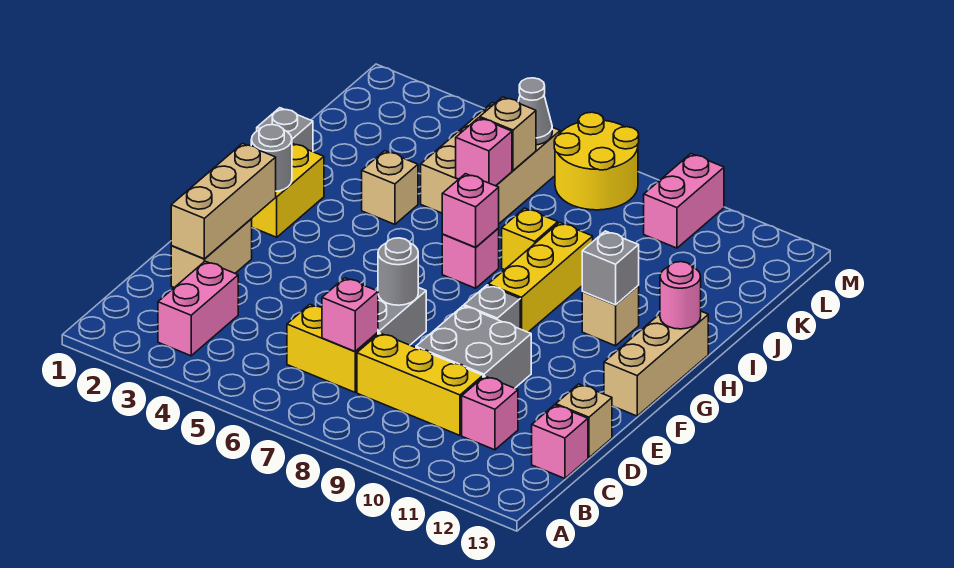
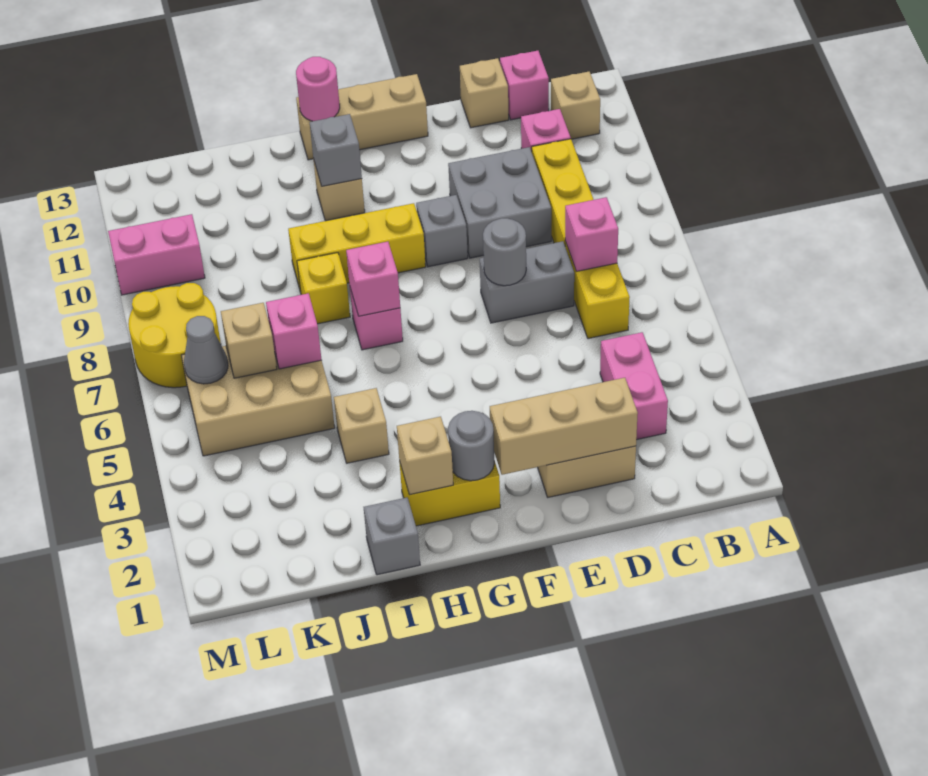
pink brick B3:C3 level 1 -> pink brick C3:C4 level 1
none -> tan brick B12 level 1
none -> tan brick H2 level 2

